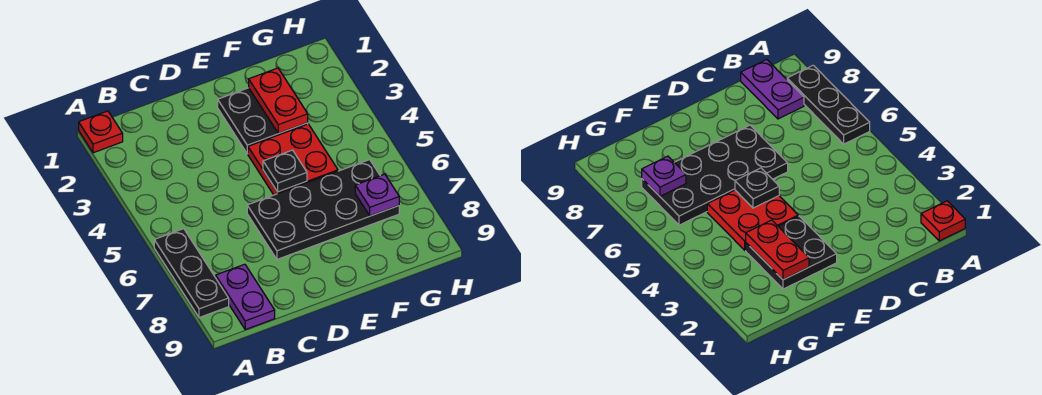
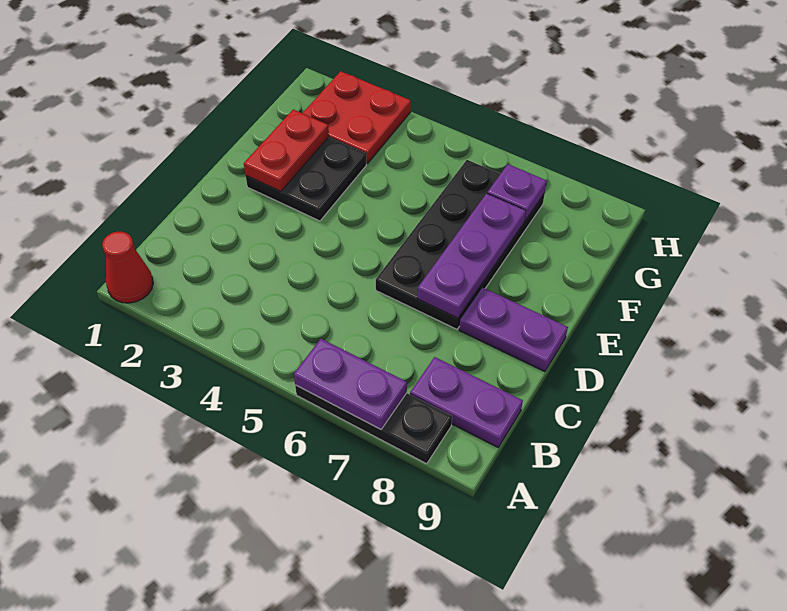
red plate A1 level 1 -> red cone A1 level 1
none -> purple plate A6:A7 level 2
none -> purple plate D7:F7 level 2
none -> purple plate D8:D9 level 1
red plate E4:F5 level 1 -> red plate G2:H3 level 1
black plate E5 level 2 -> none
red plate F2:F3 level 2 -> red plate E2:F2 level 2

